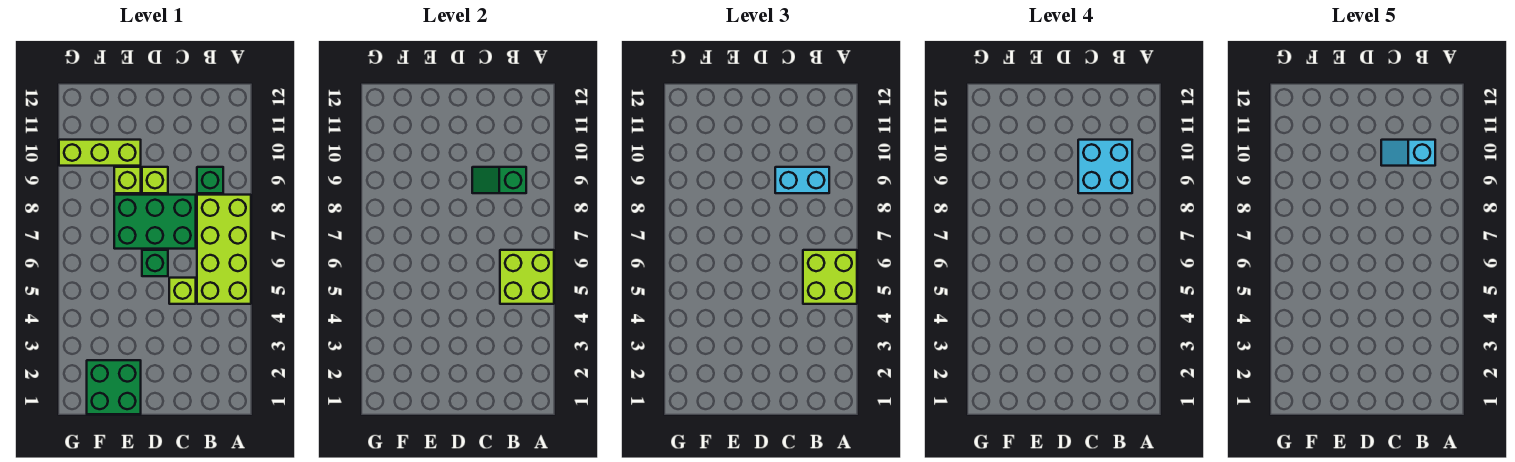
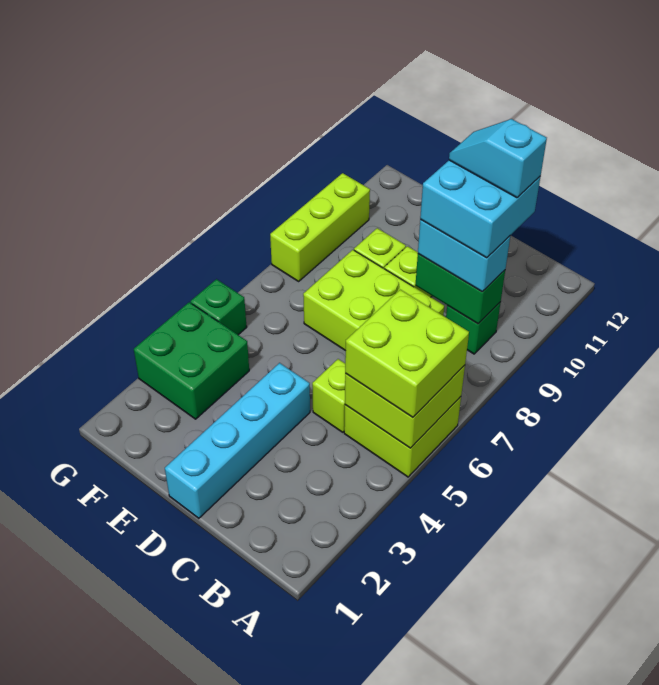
lime brick A5:B8 level 1 -> lime brick A5:B6 level 1
green slope B9:C9 level 2 top B -> green brick B9:C9 level 2
green brick C7:E8 level 1 -> lime brick C7:E8 level 1
none -> cyan brick D1:D4 level 1
green brick D6 level 1 -> green brick G5 level 1
green brick E1:F2 level 1 -> green brick F3:G4 level 1
lime brick E10:G10 level 1 -> lime brick G8:G10 level 1

